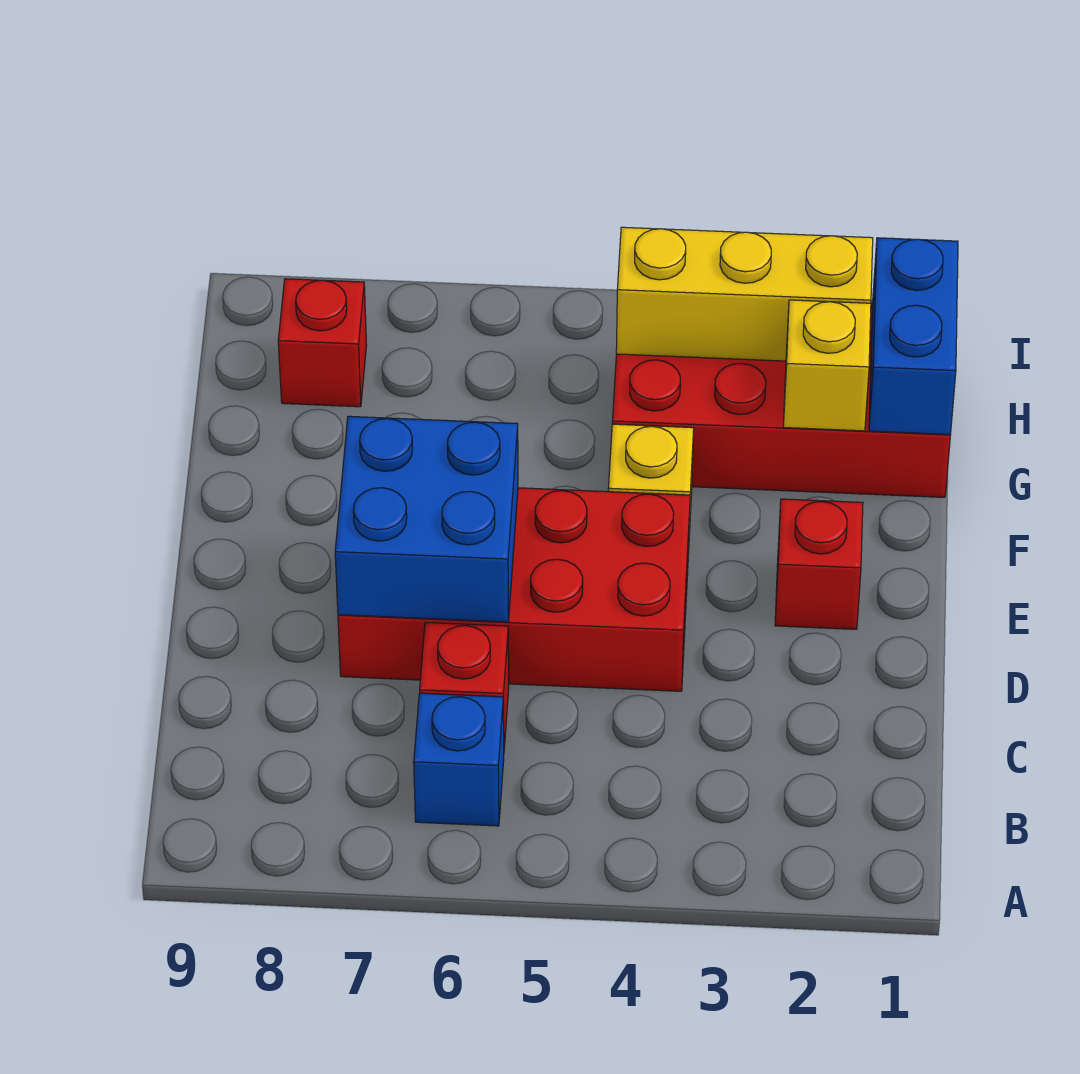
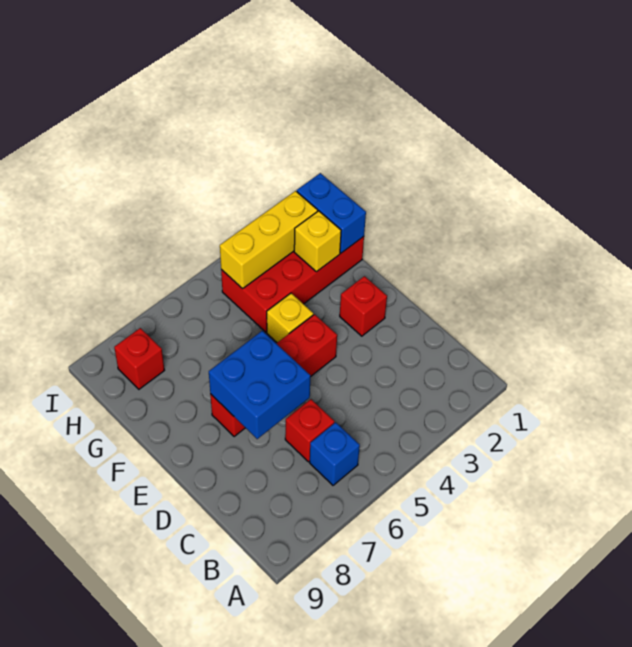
red brick D4:E7 level 1 -> red brick E4:E7 level 1

